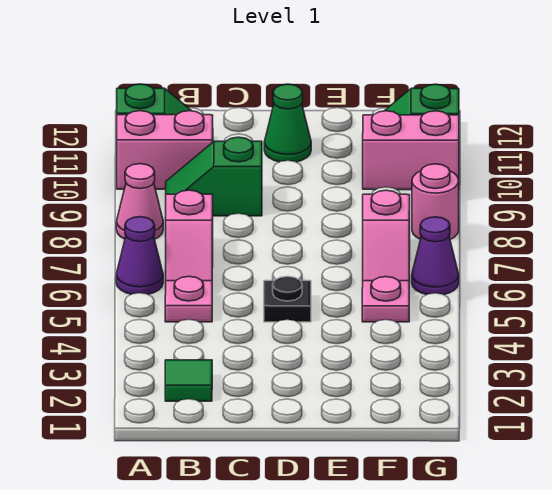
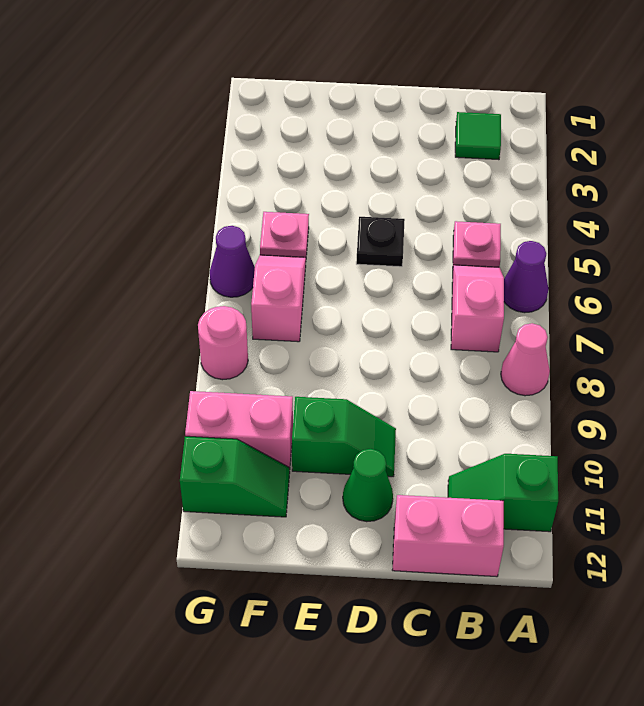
pink brick A10:B10 level 1 -> pink brick B12:C12 level 1
green slope B9:C9 level 1 top C -> green slope D10:E10 level 1 top E

